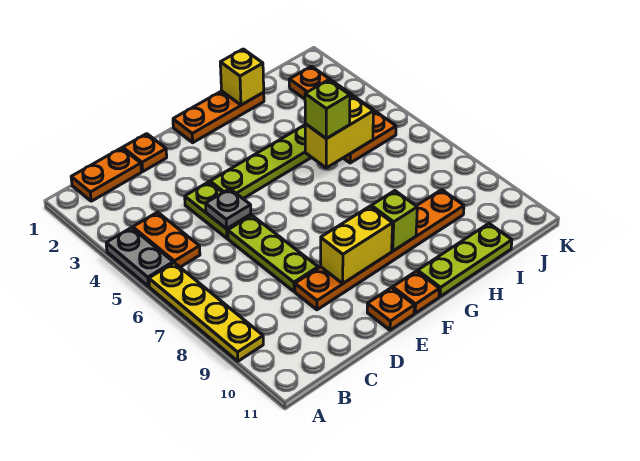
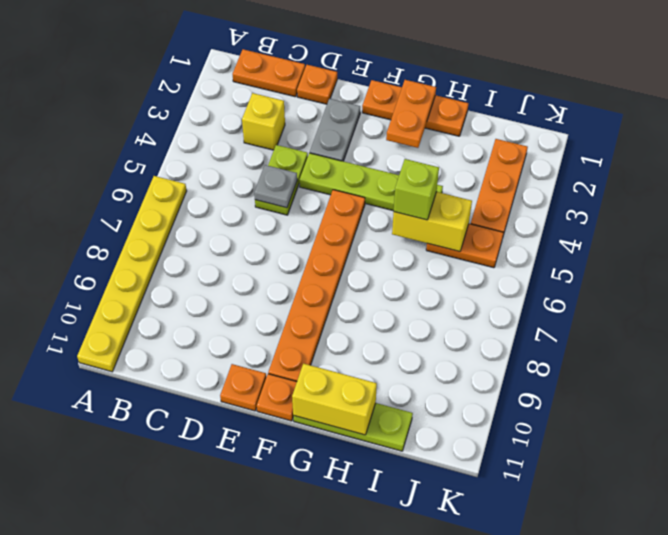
grey plate A4:A5 level 1 -> grey plate E2:E3 level 1
yellow plate A6:A9 level 1 -> yellow plate A6:A11 level 1
orange plate B4:B5 level 1 -> orange plate G1:G2 level 2
lime plate D6:D8 level 1 -> none
orange plate D9:I9 level 1 -> orange plate F5:F10 level 1
yellow brick E9:F9 level 2 -> yellow brick G11:H11 level 2
lime brick G9 level 2 -> none
yellow brick H1 level 2 -> yellow brick C3 level 1

